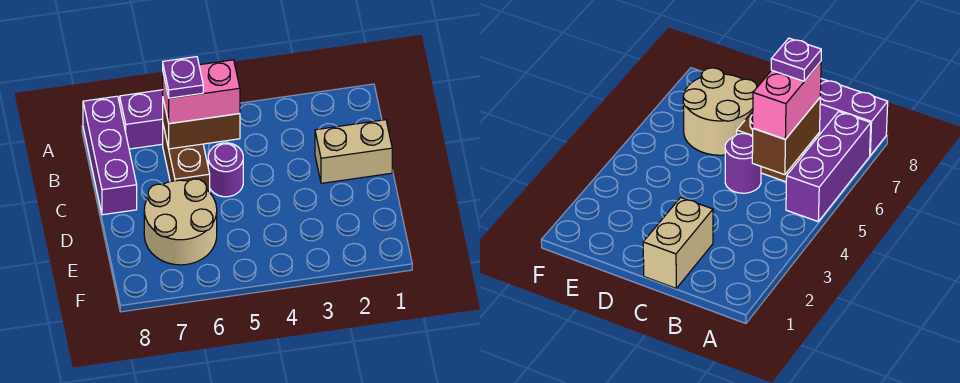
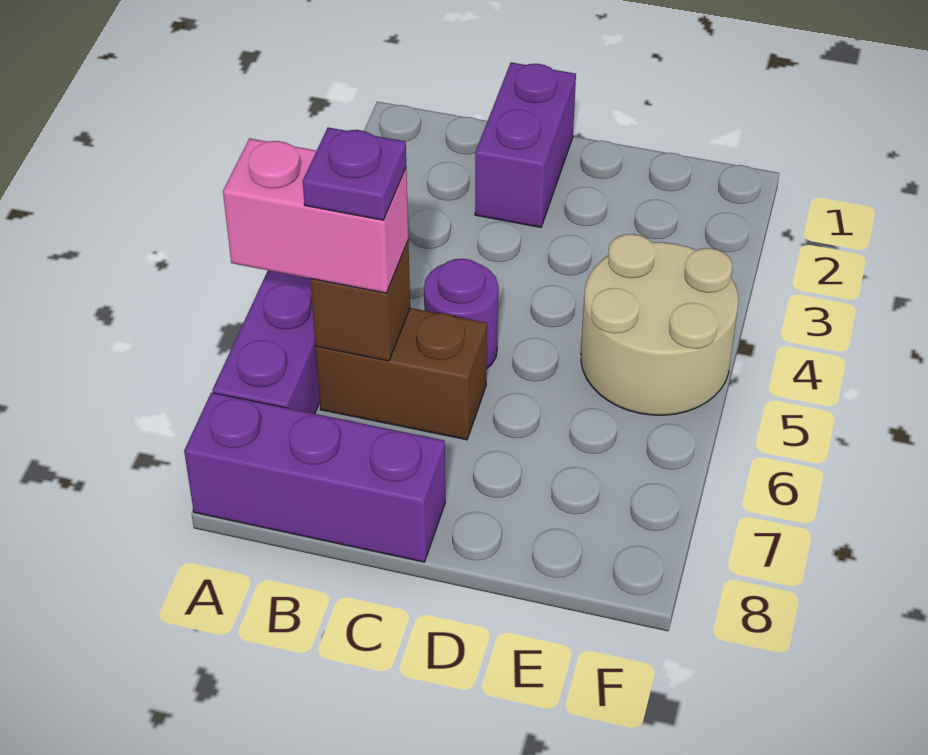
brown brick B5:B6 level 2 -> brown brick B6 level 2
pink brick B5:B6 level 3 -> pink brick A6:B6 level 3
tan brick C1:C2 level 1 -> purple brick C1:C2 level 1
tan round brick D6:E7 level 1 -> tan round brick E4:F5 level 1

